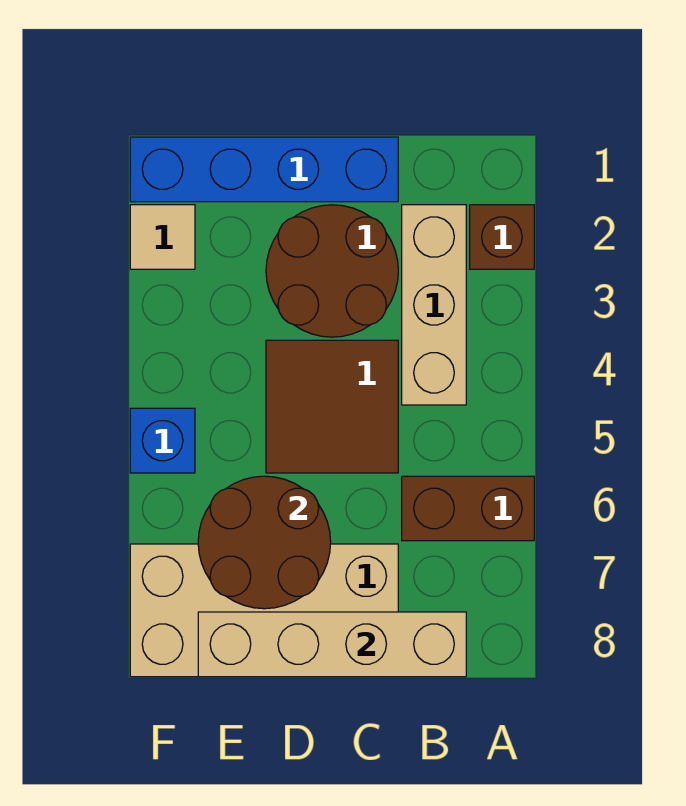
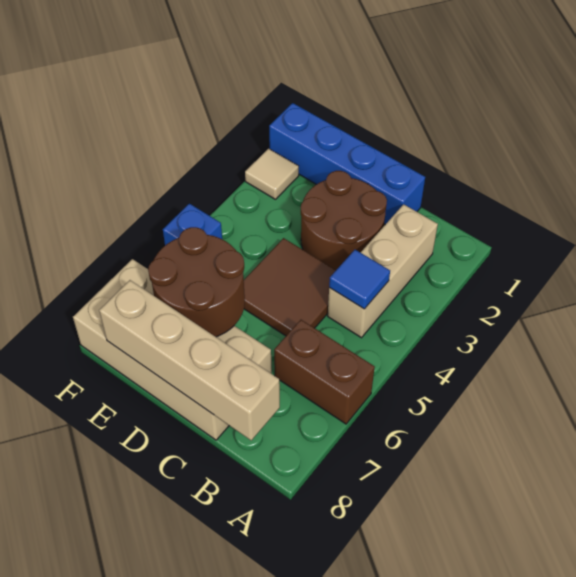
brown brick A2 level 1 -> none
none -> blue tile B4 level 2

